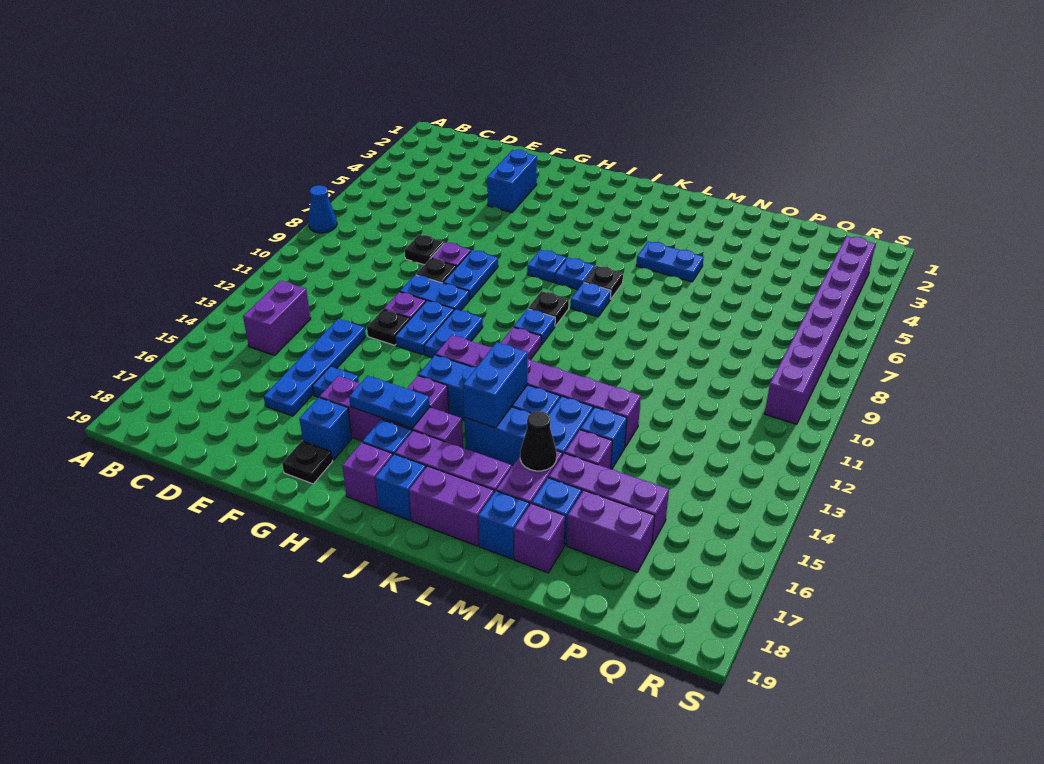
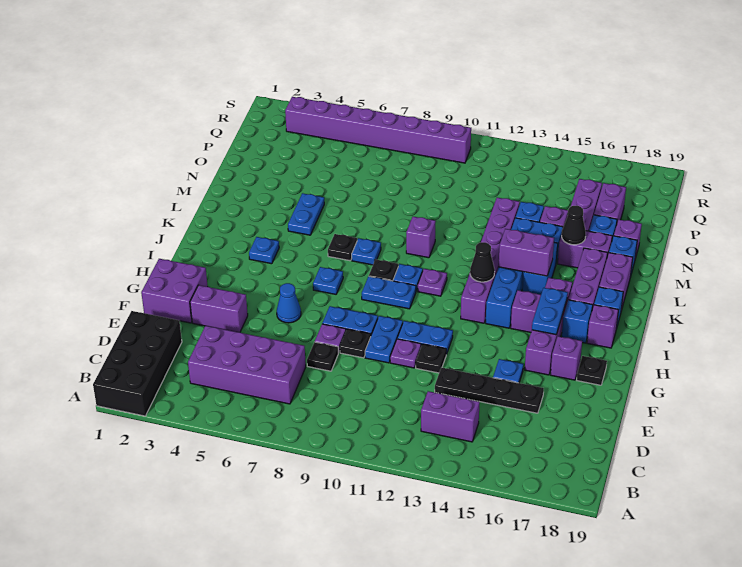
none -> black brick A1:D2 level 1
blue cone A8 level 1 -> blue cone G6 level 1
none -> purple brick C4:D7 level 1
blue plate E13:E16 level 1 -> black plate E13:E16 level 1
none -> purple brick F1:G2 level 1
blue brick F3:F4 level 1 -> purple brick F3:F4 level 1
blue brick G17 level 1 -> purple brick G17 level 1
blue plate H11:H12 level 1 -> blue plate I9:I10 level 1
blue plate J7 level 1 -> blue plate J4 level 1
none -> black cone J13 level 2
blue brick K14:K15 level 2 -> purple brick K14:K15 level 2
none -> purple brick L10 level 1

